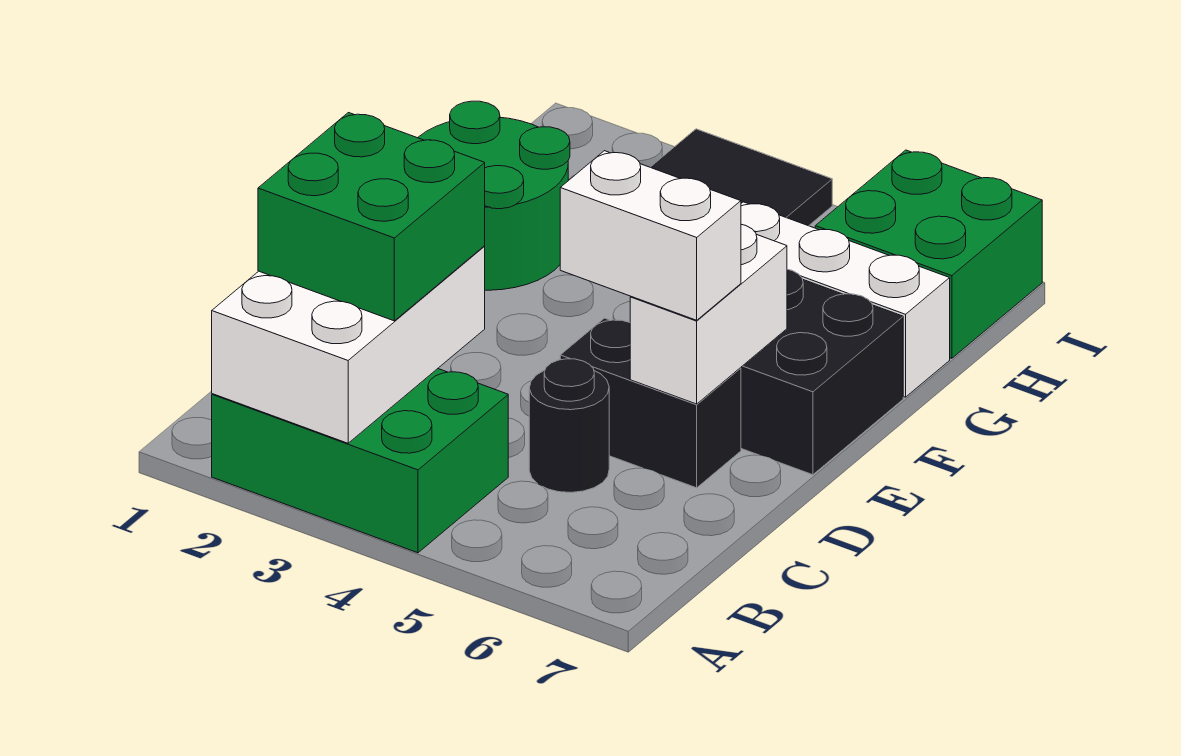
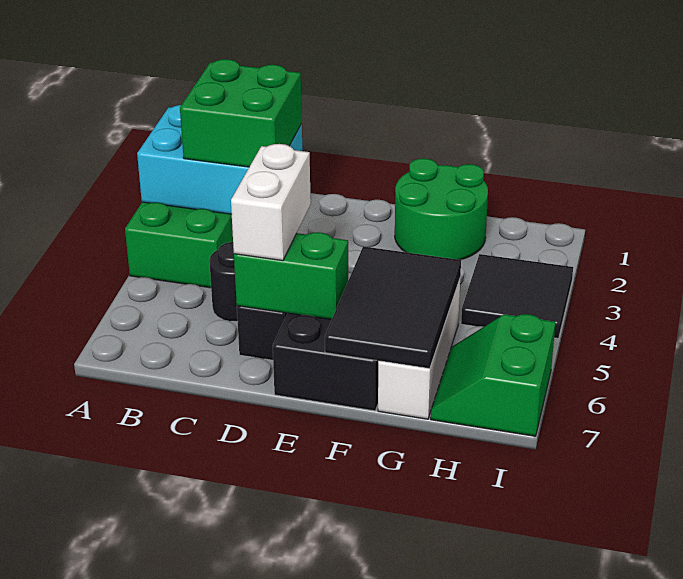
white brick A2:C3 level 2 -> cyan brick A2:C3 level 2
white brick D6:E6 level 2 -> green brick D6:E6 level 2
none -> black tile F5:G7 level 2
green brick H6:I7 level 1 -> green slope H6:I7 level 1 top I

